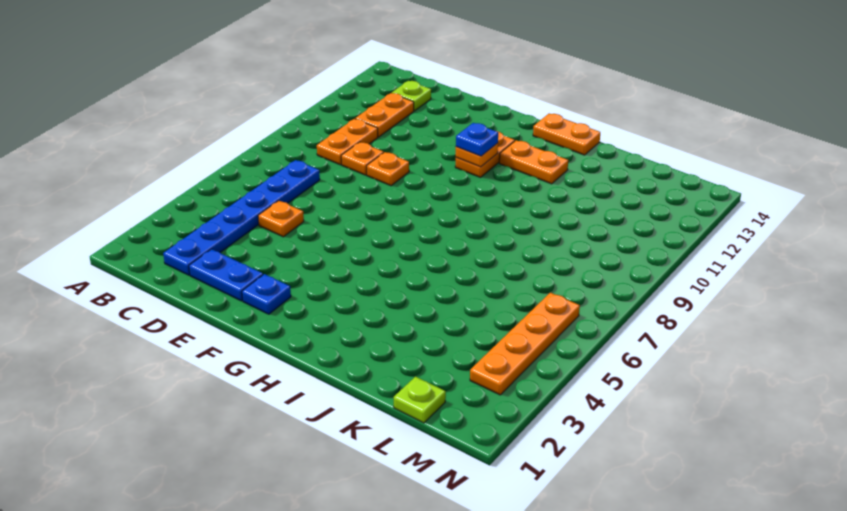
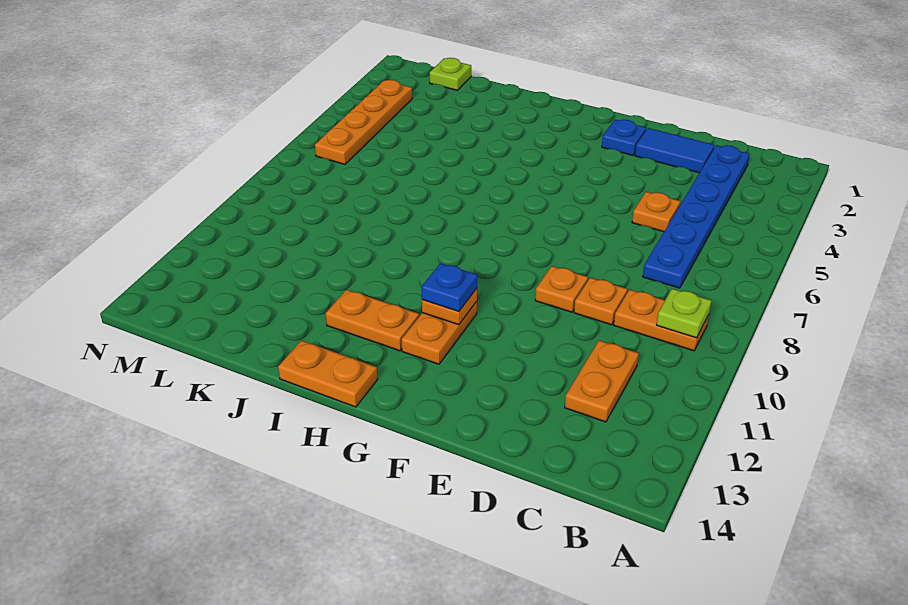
orange plate C9:C10 level 1 -> orange plate B9:C9 level 1
lime plate C13 level 1 -> lime plate B9 level 2
blue plate D2:E2 level 1 -> blue tile D2:E2 level 1

